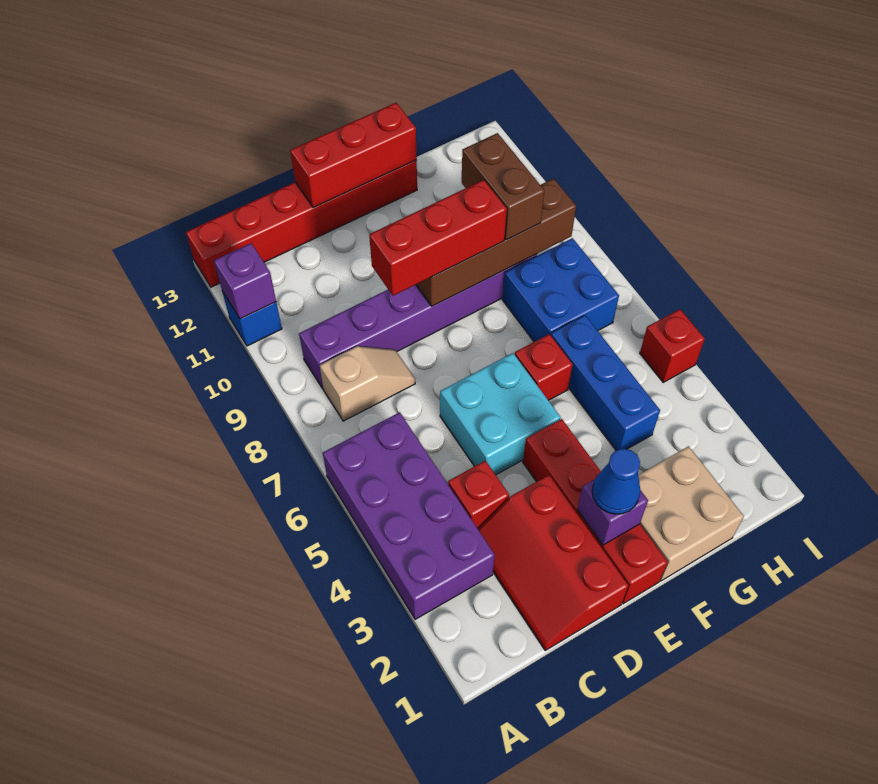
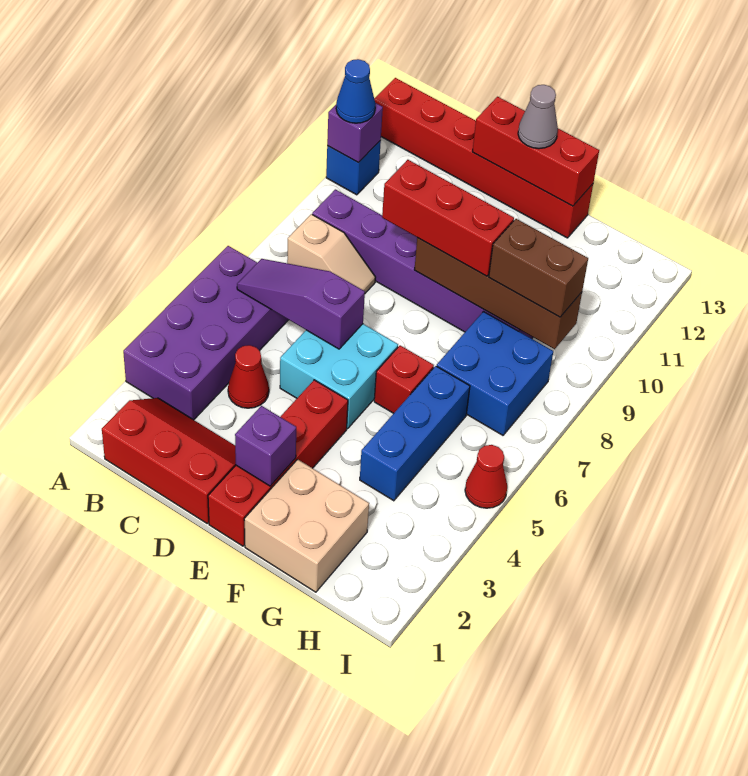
none -> purple slope B6:D6 level 2 top D
red slope C1:D3 level 1 top D -> red slope B1:D2 level 1 top 1
red brick C4 level 1 -> red cone C4 level 1
blue cone E2 level 3 -> blue cone A11 level 3
none -> grey cone E13 level 3
brown brick G9:G10 level 3 -> brown brick G9:H9 level 3
red brick I5 level 1 -> red cone I5 level 1

